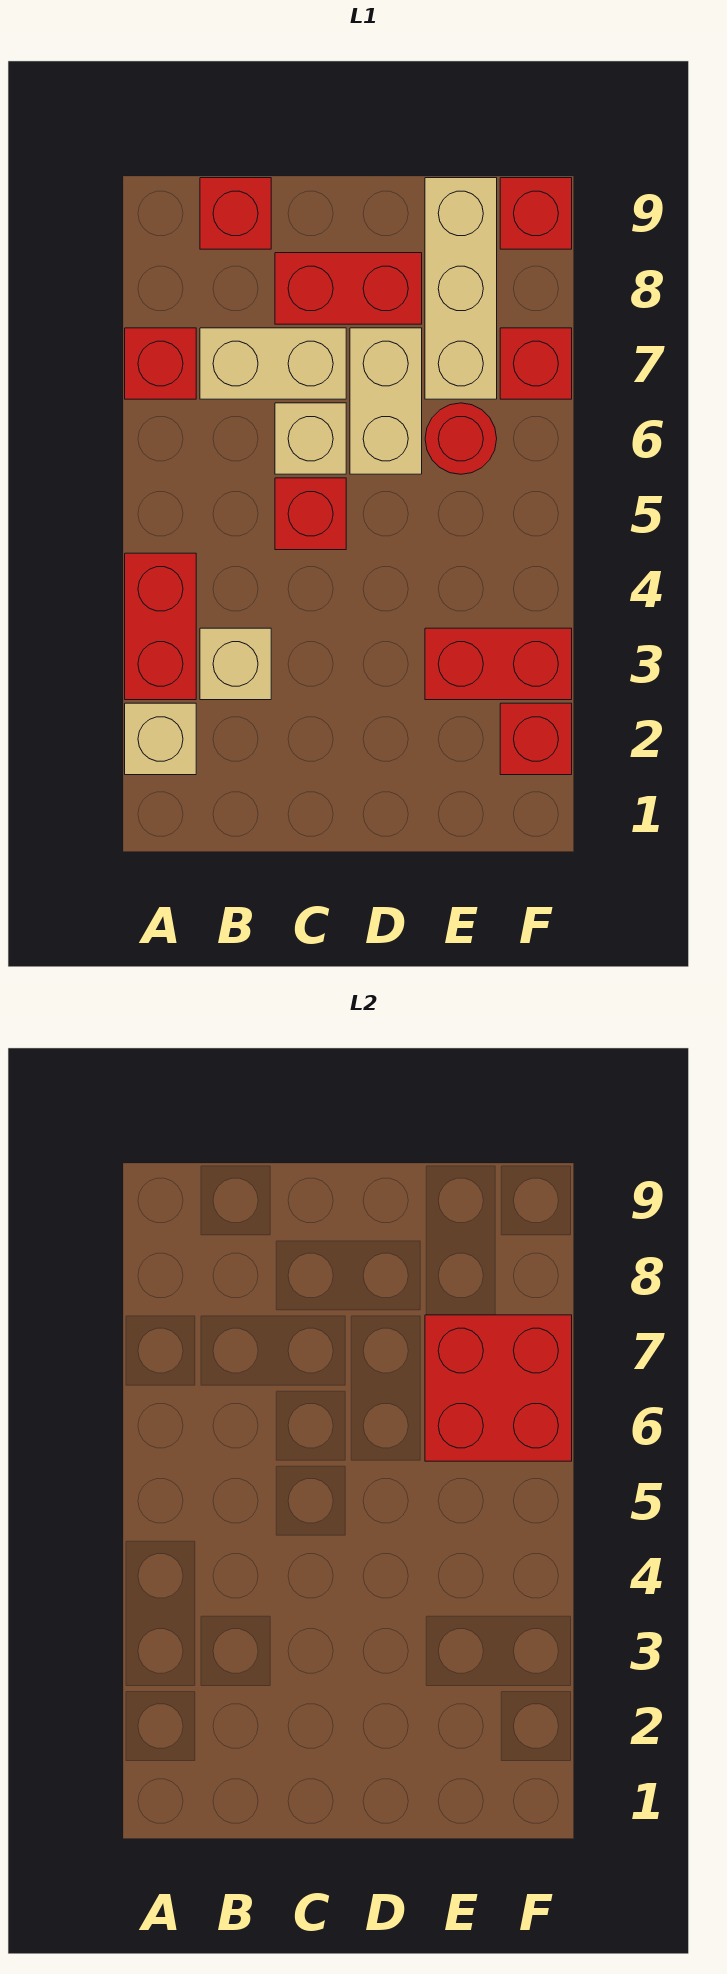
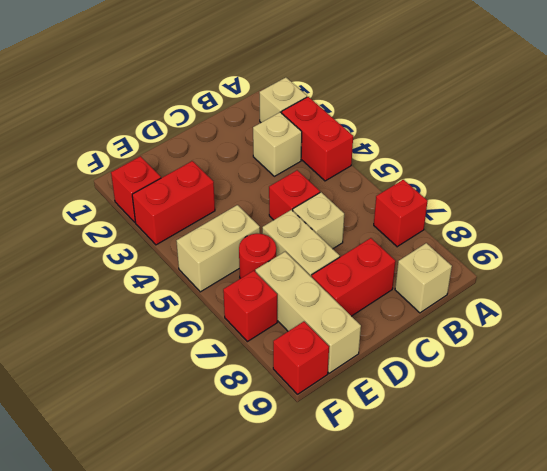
tan brick B7:C7 level 1 -> tan brick E5:F5 level 1
red brick B9 level 1 -> tan brick B9 level 1
red brick E6:F7 level 2 -> none

